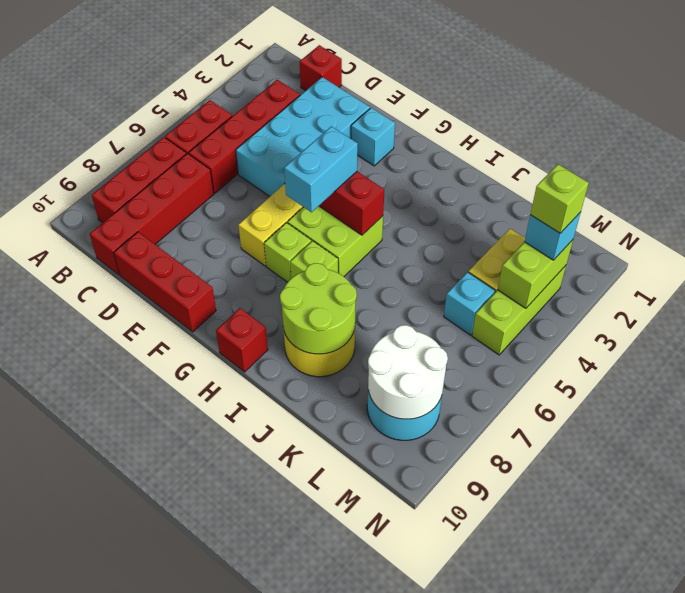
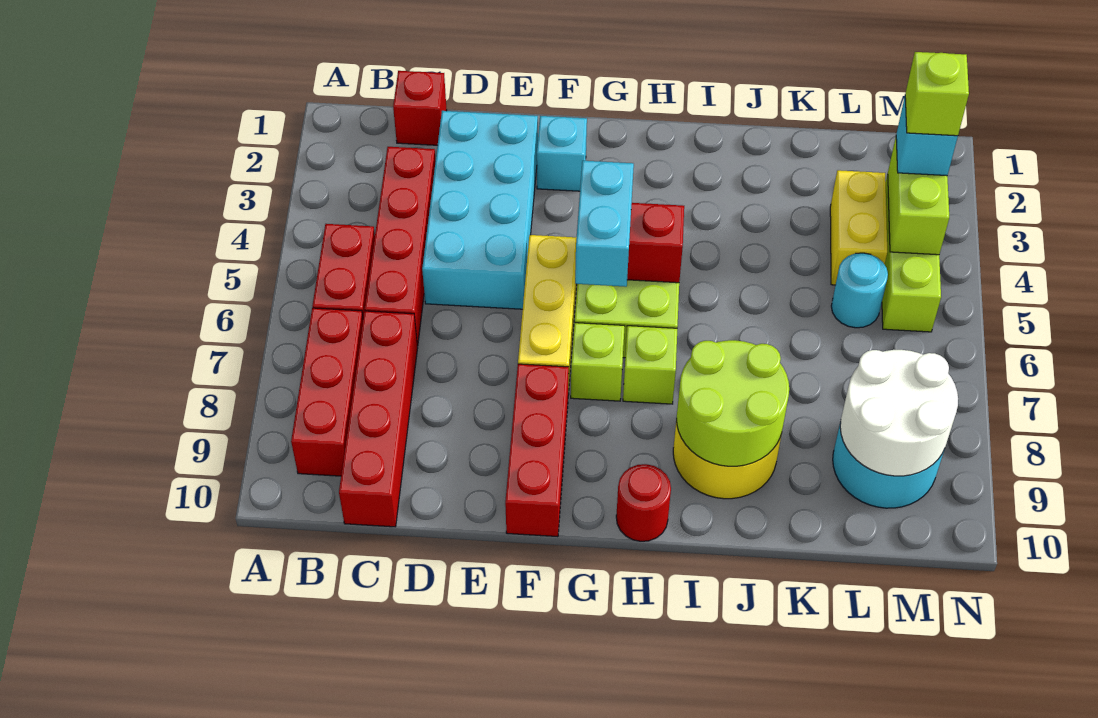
red brick D10:F10 level 1 -> red brick F8:F10 level 1
red brick H10 level 1 -> red round brick H10 level 1
cyan brick L5 level 1 -> cyan round brick L5 level 1

